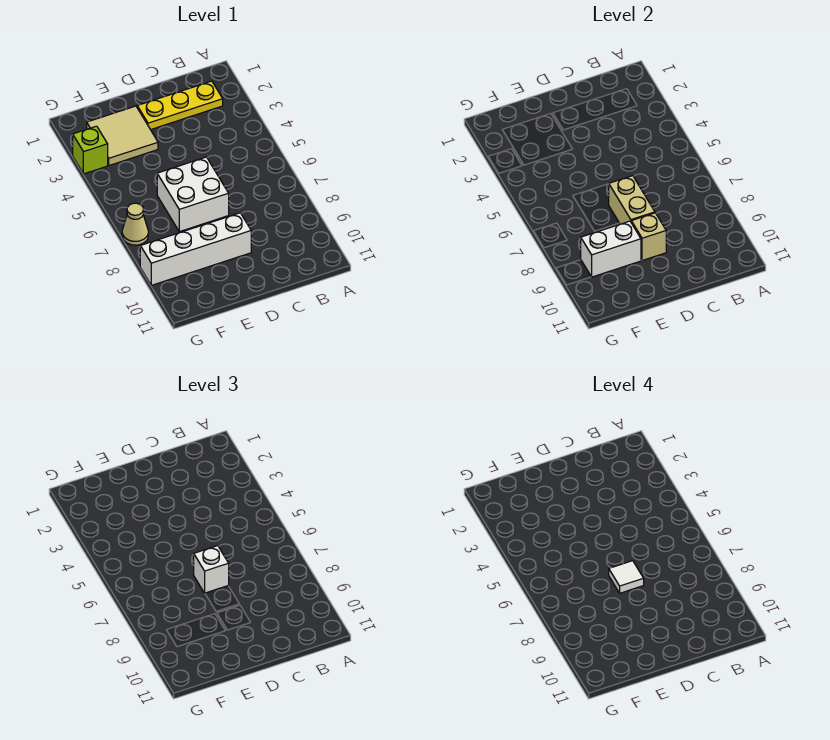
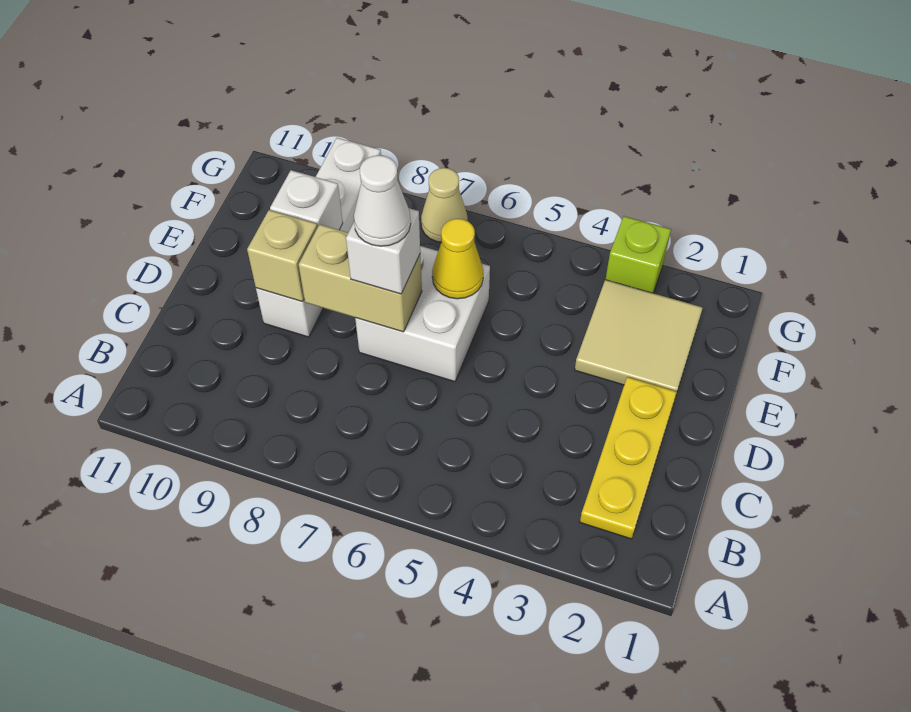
white tile D7 level 4 -> white cone D7 level 4
none -> yellow cone E6 level 2
white brick E9:F9 level 2 -> white brick E9 level 2

